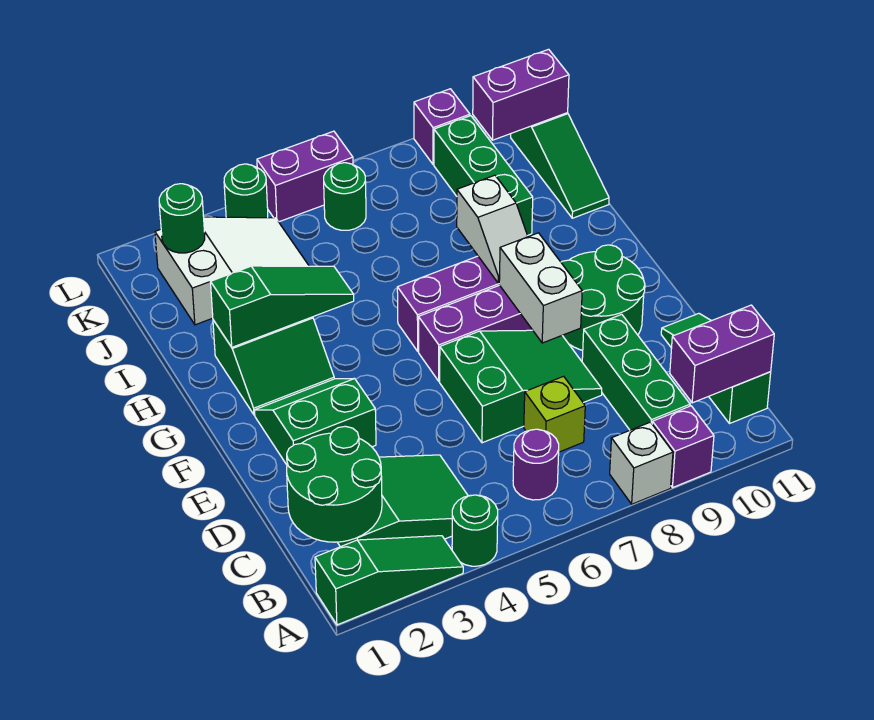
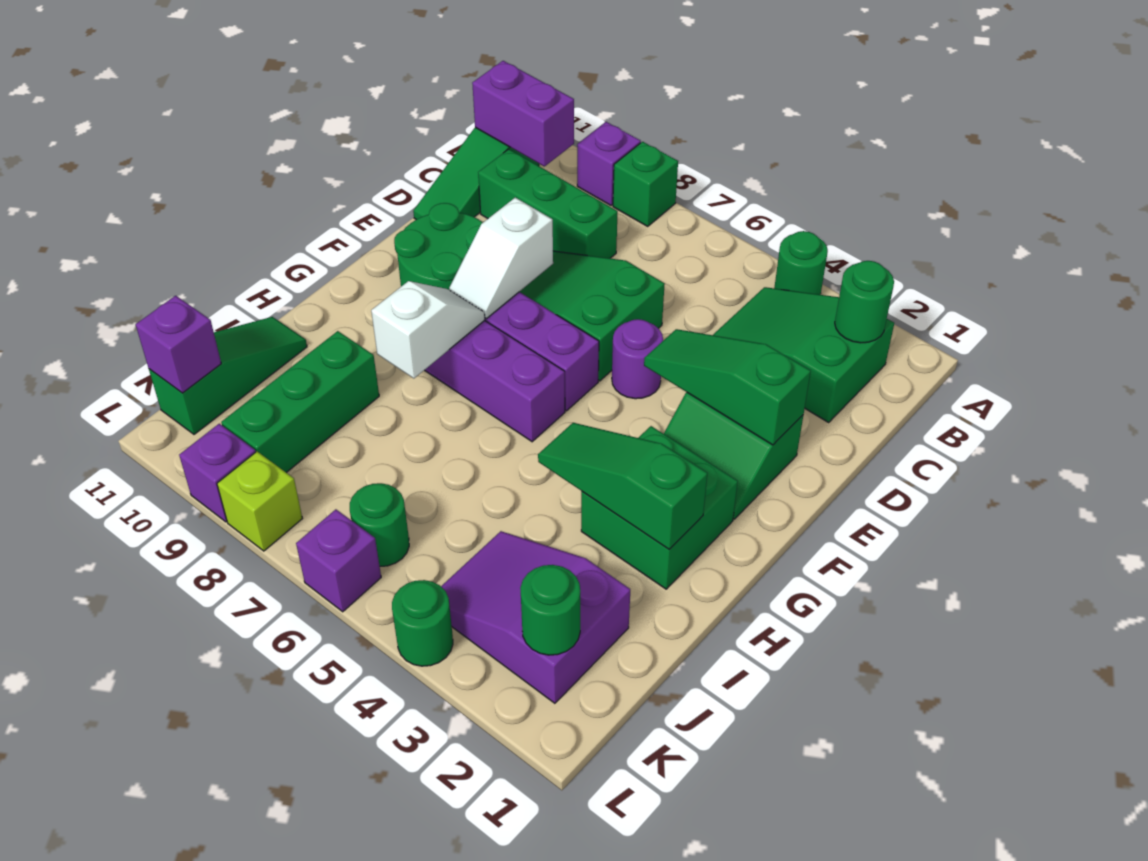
green slope A1:A3 level 1 top 1 -> green slope E2:E4 level 2 top 2
white brick A8 level 1 -> green brick A8 level 1
green round brick B1:C2 level 2 -> green round brick B2 level 2
purple round brick B6 level 1 -> purple round brick E5 level 1
green brick B9:D9 level 1 -> green brick C8:C10 level 1
lime brick C7 level 1 -> lime brick L8 level 1
white brick E8:F8 level 2 -> white slope E8:F8 level 2 top E
green slope G2:H3 level 1 top H -> green brick G2:H3 level 1
white slope J2:K4 level 1 top 2 -> purple slope J2:K4 level 1 top 2
purple brick K10:K11 level 2 -> purple brick K11 level 2
purple brick L5:L6 level 1 -> purple brick L6 level 1

